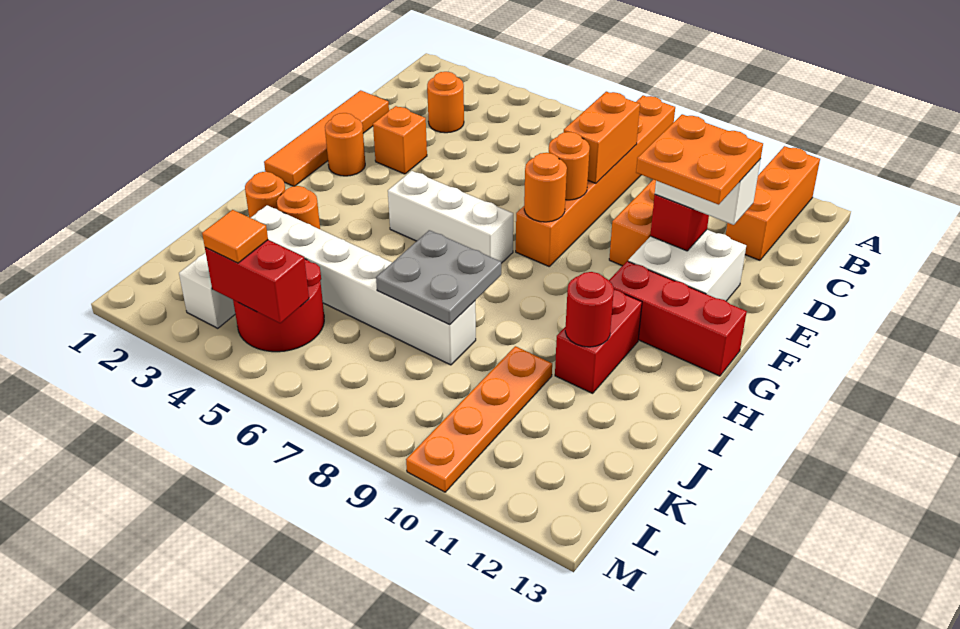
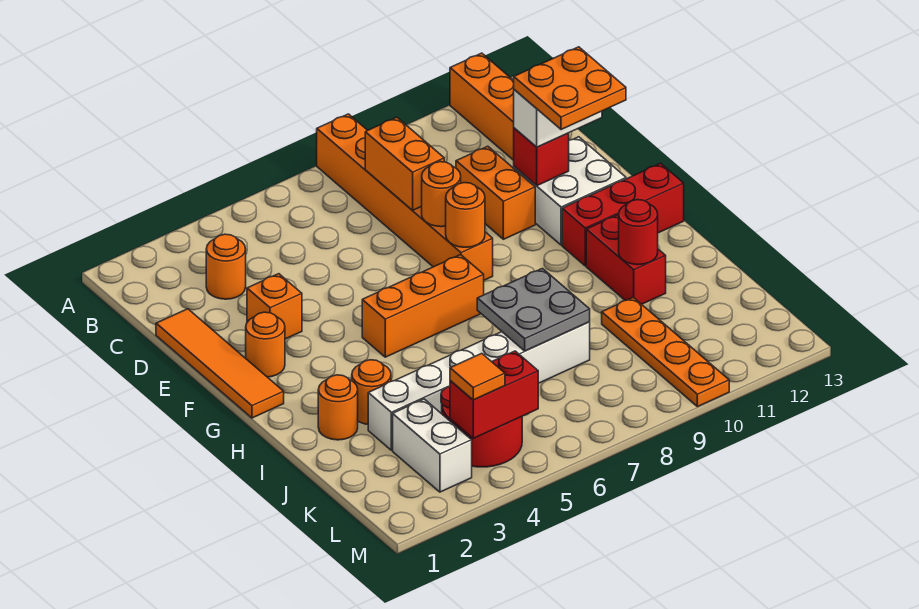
white brick G5:G7 level 1 -> orange brick G5:G7 level 1

